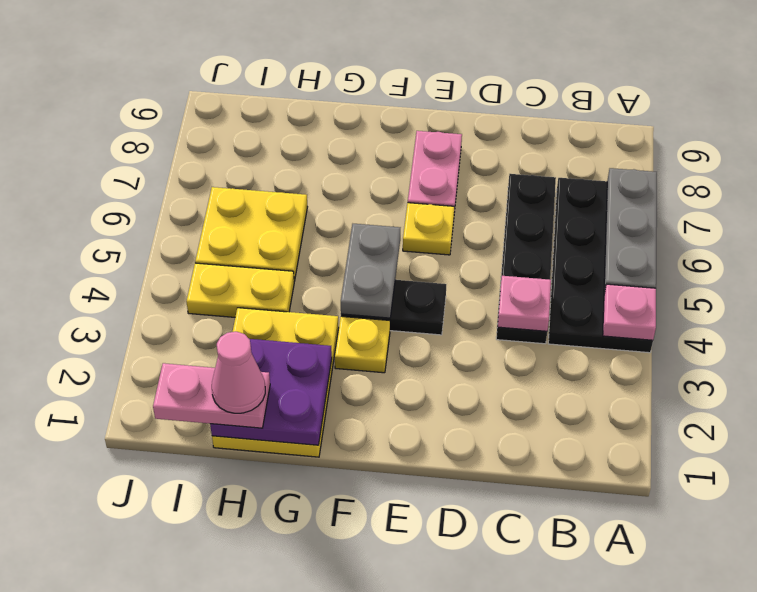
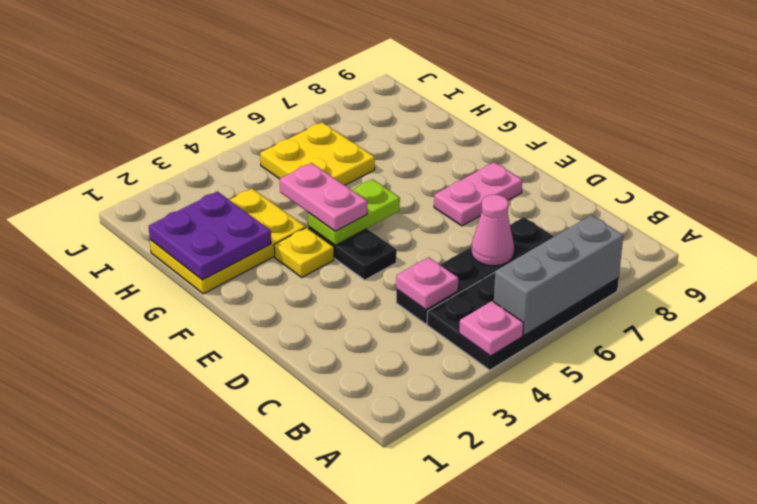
grey plate A5:A7 level 2 -> grey brick A5:A7 level 2
yellow plate E6 level 1 -> none
grey plate F4:F5 level 2 -> lime plate F4:F5 level 2
pink plate H1:I1 level 3 -> pink plate F4:G4 level 3
pink cone H1 level 4 -> pink cone C6 level 2
yellow plate H4:I4 level 1 -> none

